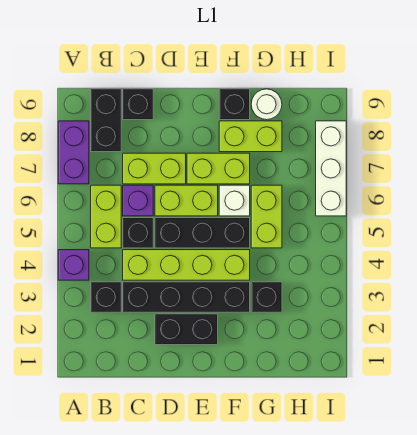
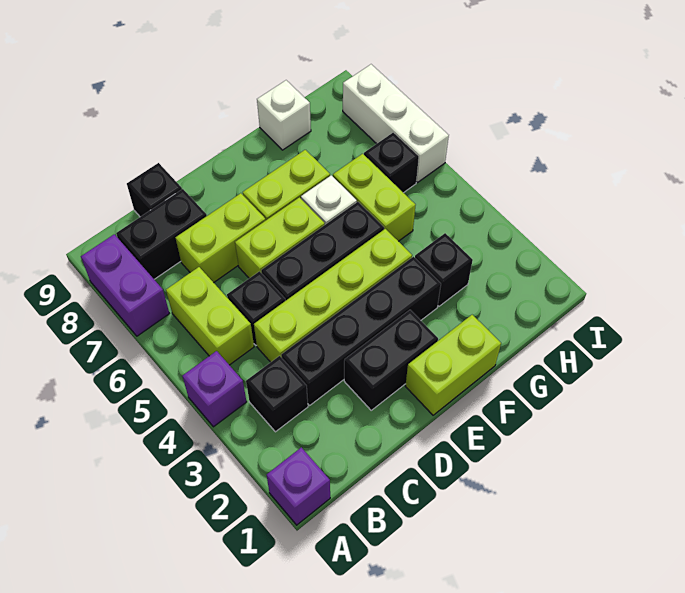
black brick B8:B9 level 1 -> black brick B8:C8 level 1
purple brick C6 level 1 -> purple brick A1 level 1
lime brick F8:G8 level 1 -> lime brick E1:F1 level 1
black brick F9 level 1 -> black brick H6 level 1
white round brick G9 level 1 -> white brick G9 level 1

